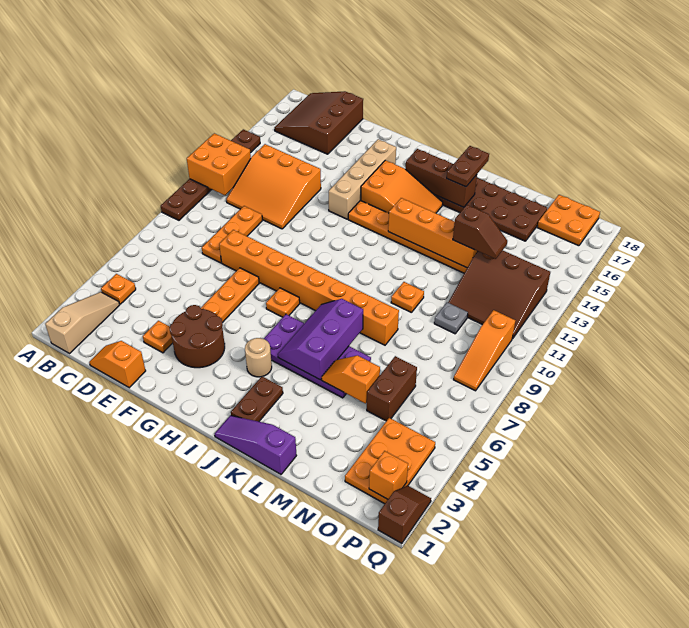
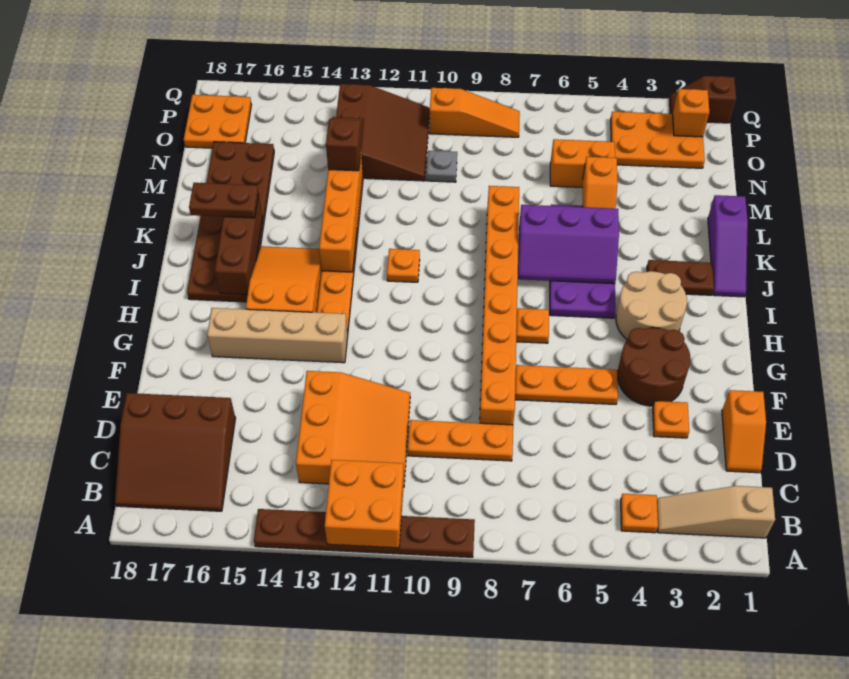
tan round brick I4 level 1 -> tan round brick H3:I4 level 1
orange plate L10 level 1 -> orange plate J11 level 1
brown brick N5:N6 level 1 -> orange brick N5:N6 level 1

